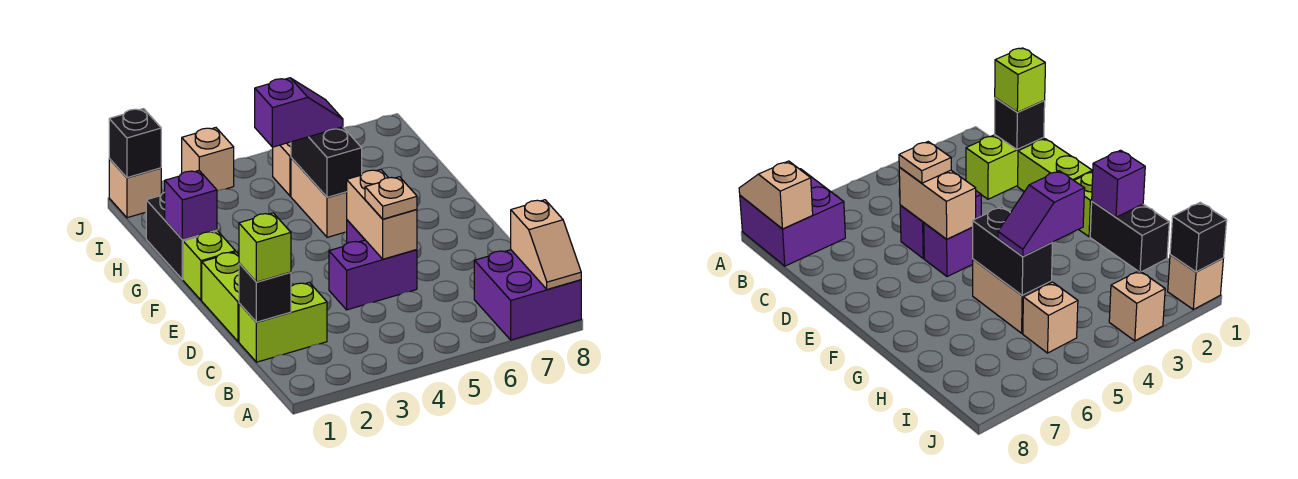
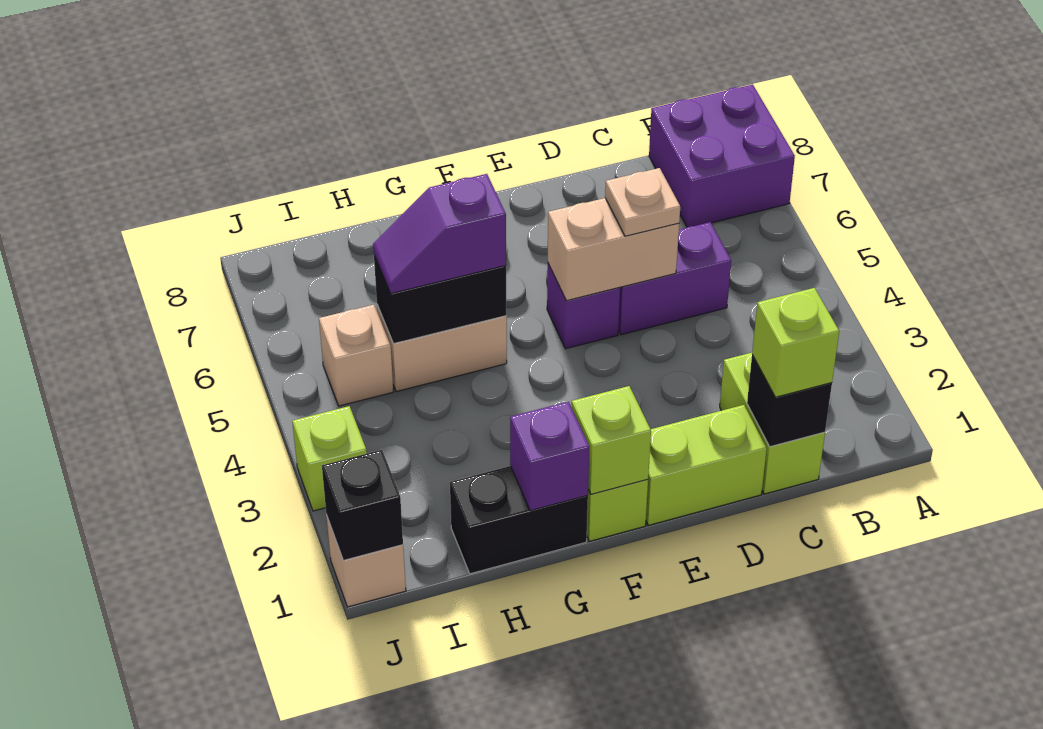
tan slope A8:B8 level 2 top B -> none
purple brick D4:D5 level 1 -> purple brick C5:D5 level 1
none -> lime brick F1 level 2
purple slope H4:H5 level 3 top 4 -> purple slope G5:H5 level 3 top G
tan brick J3 level 1 -> lime brick J3 level 1

